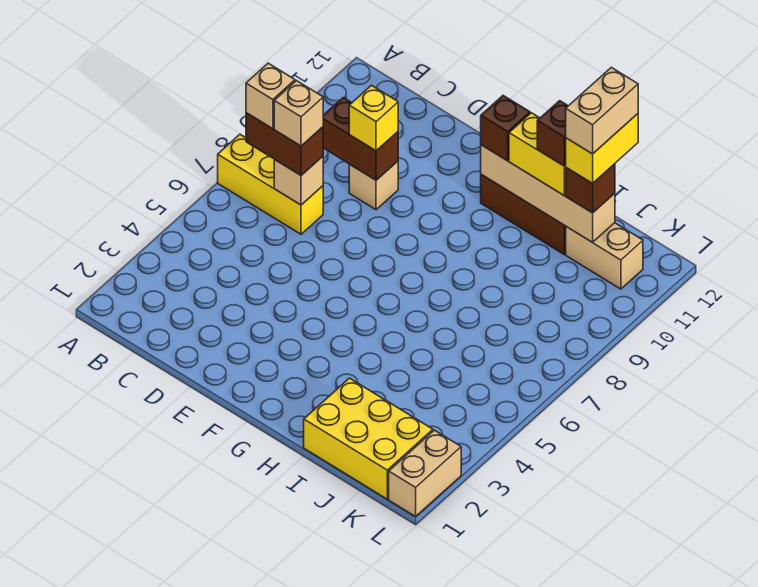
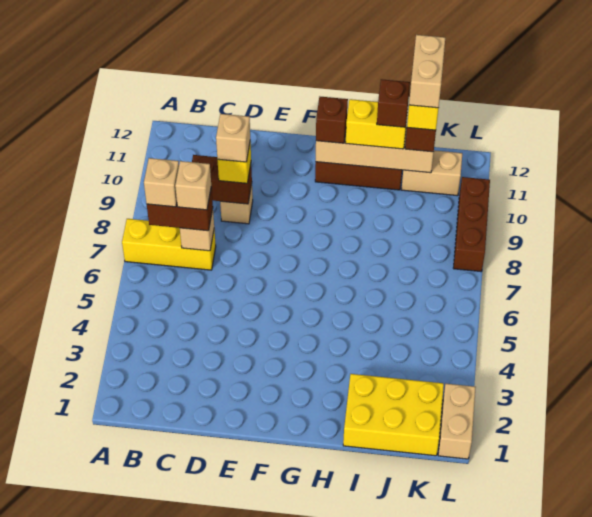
none -> tan brick D9 level 4
none -> brown brick L8:L10 level 1

